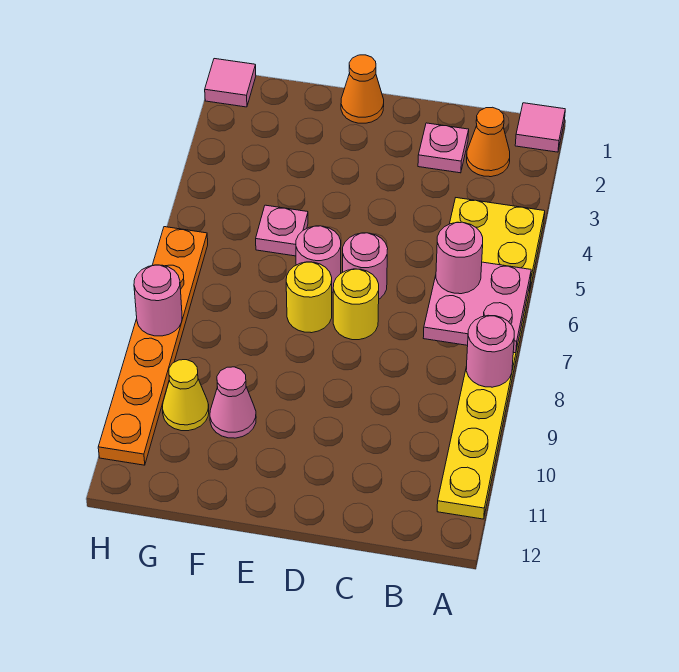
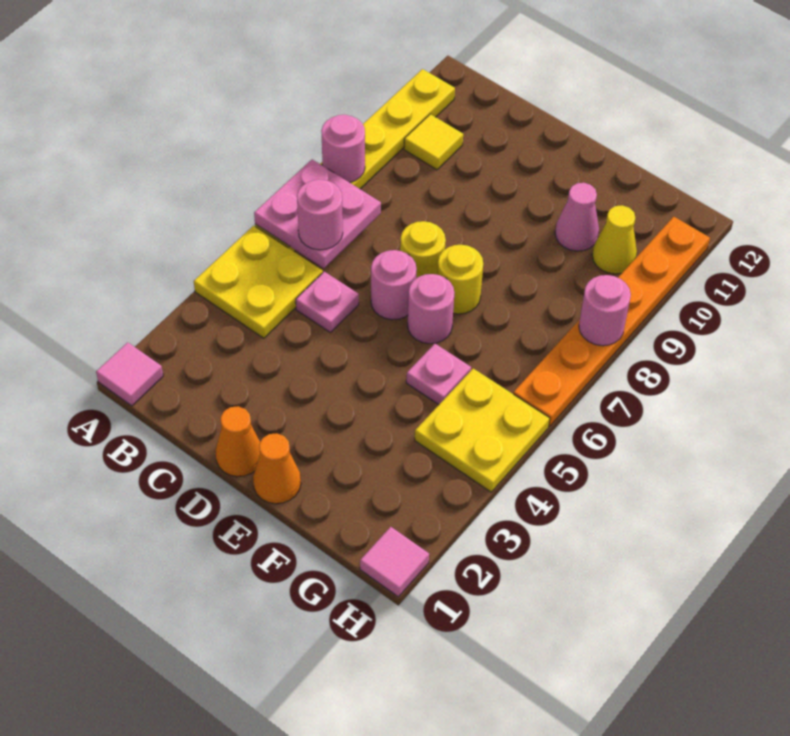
orange cone B2 level 1 -> orange cone D1 level 1
none -> yellow tile B10 level 1
pink plate C2 level 1 -> pink plate C5 level 1
none -> yellow plate G4:H5 level 1

